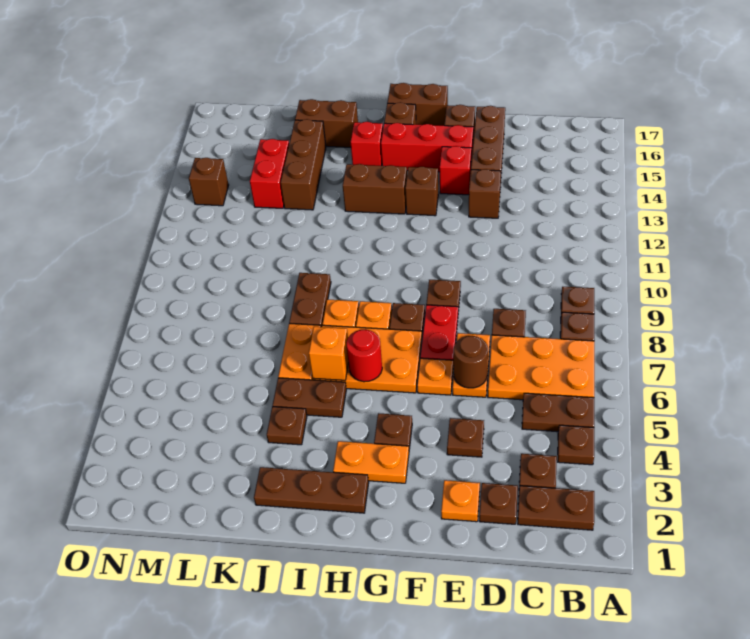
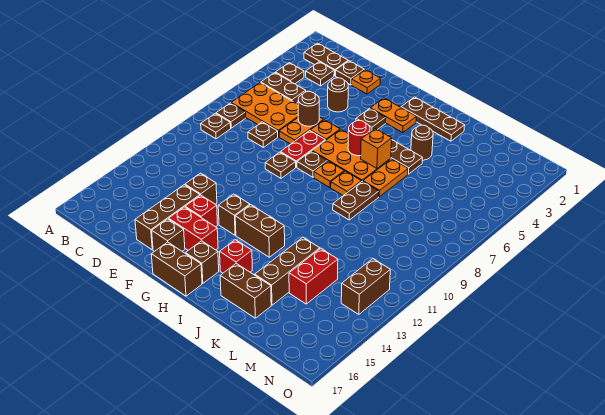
brown plate E4 level 1 -> brown round brick E4 level 1
red brick F15:H15 level 1 -> red brick F15:G15 level 1
brown plate J4 level 1 -> brown round brick J4 level 1
brown brick N13 level 1 -> brown brick N12:N13 level 1

